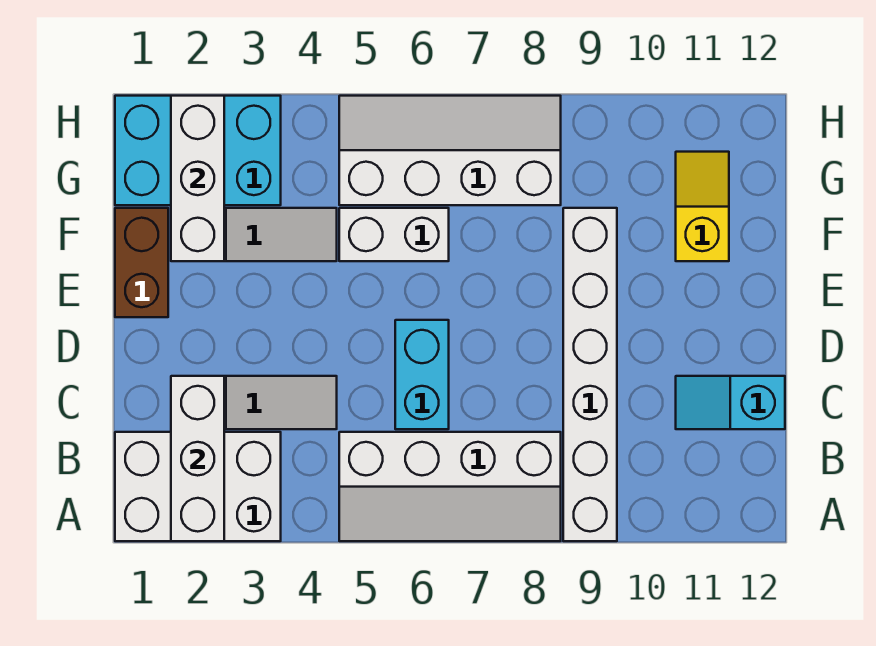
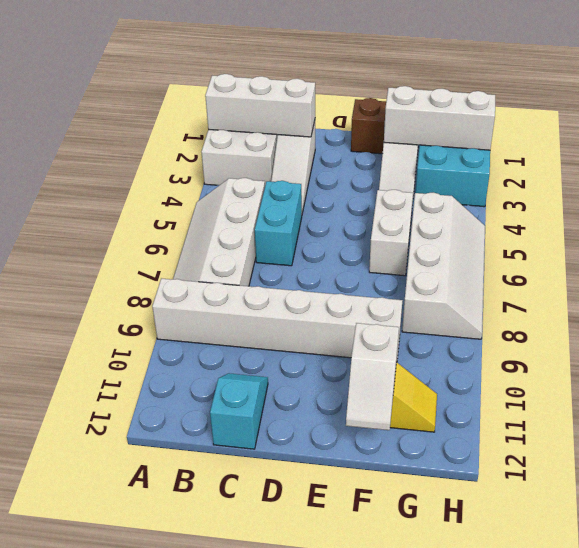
cyan brick C6:D6 level 1 -> cyan brick C5:C6 level 1
none -> white slope F11:F12 level 2 top 11

